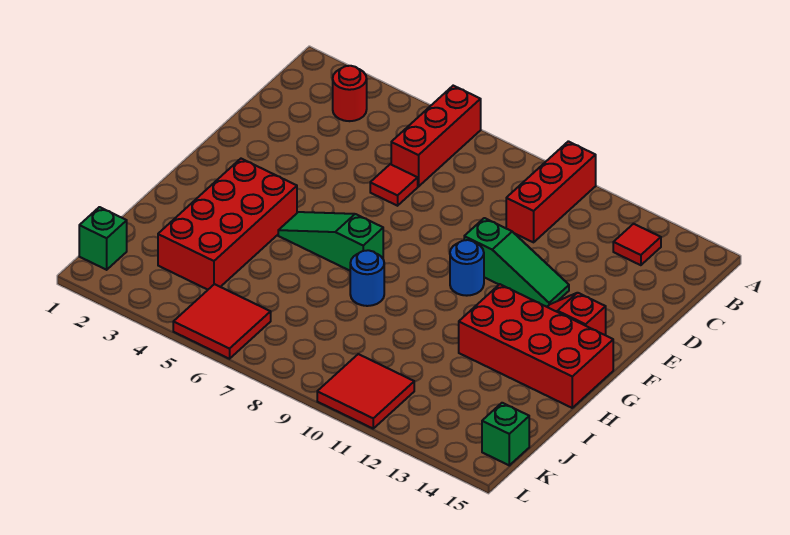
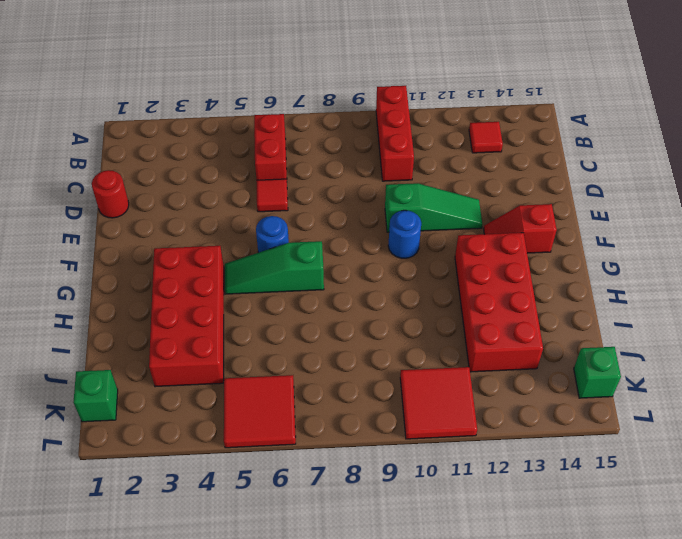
red brick A6:C6 level 1 -> red brick B6:C6 level 1
red round brick B3 level 1 -> red round brick D1 level 1
red brick G12:H15 level 1 -> red brick G12:J13 level 1
blue round brick H8 level 1 -> blue round brick F6 level 1

